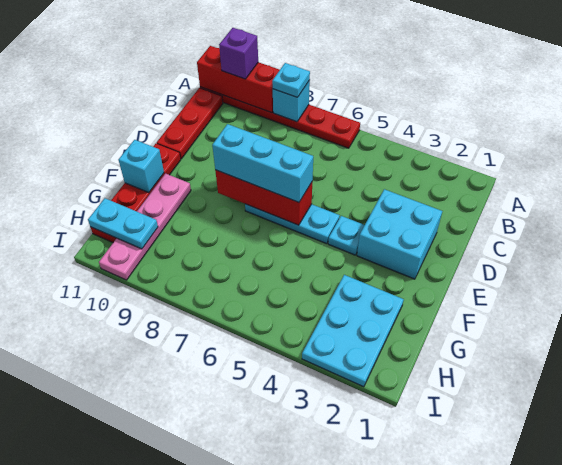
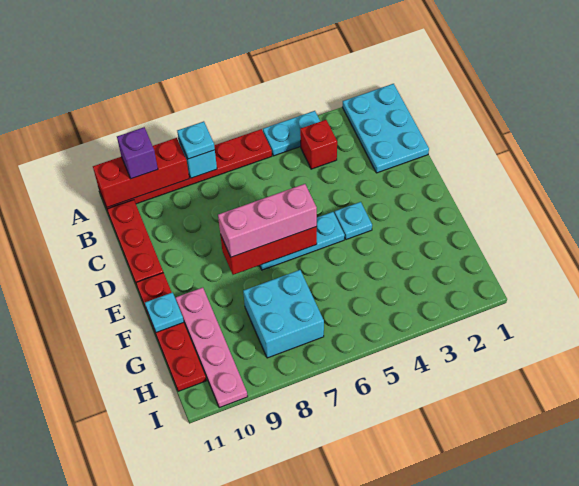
none -> red brick B4 level 1
cyan brick D2:E3 level 1 -> cyan brick G7:H8 level 1
cyan brick E6:E8 level 3 -> pink brick E6:E8 level 3
cyan brick F11 level 2 -> cyan plate F11 level 2
cyan plate G2:I3 level 1 -> cyan plate A1:C2 level 1
cyan plate H10:H11 level 2 -> cyan plate A4:A5 level 1

